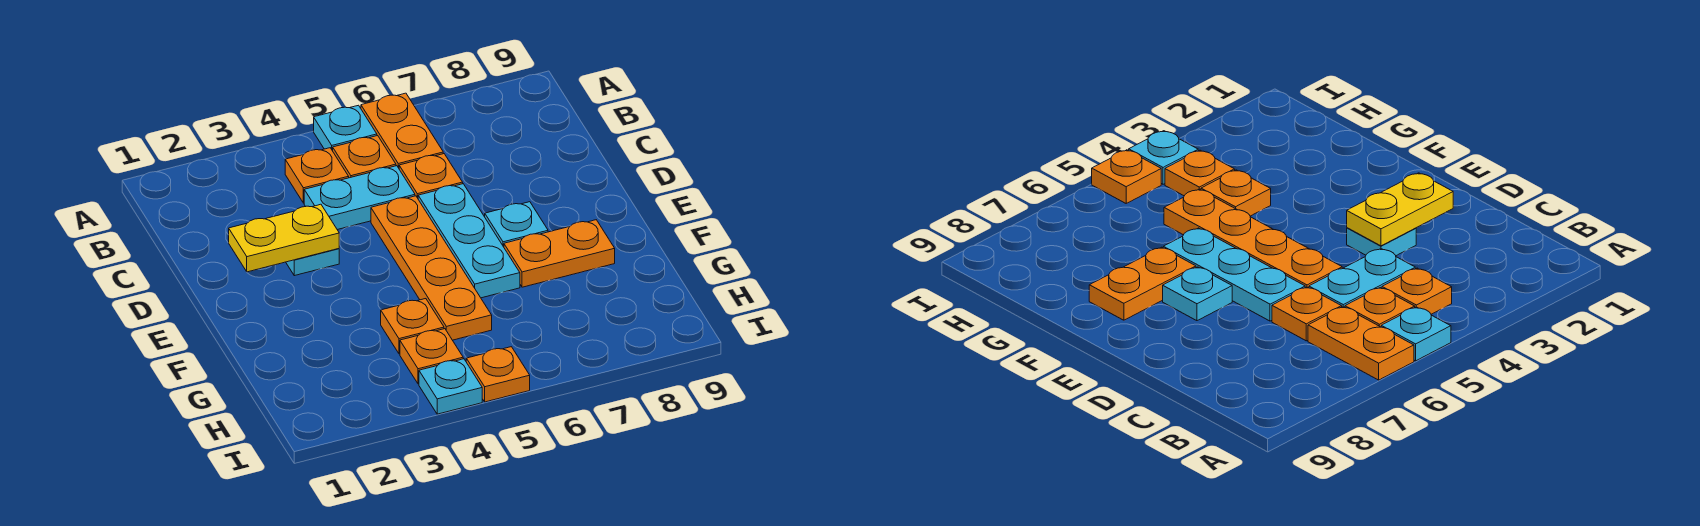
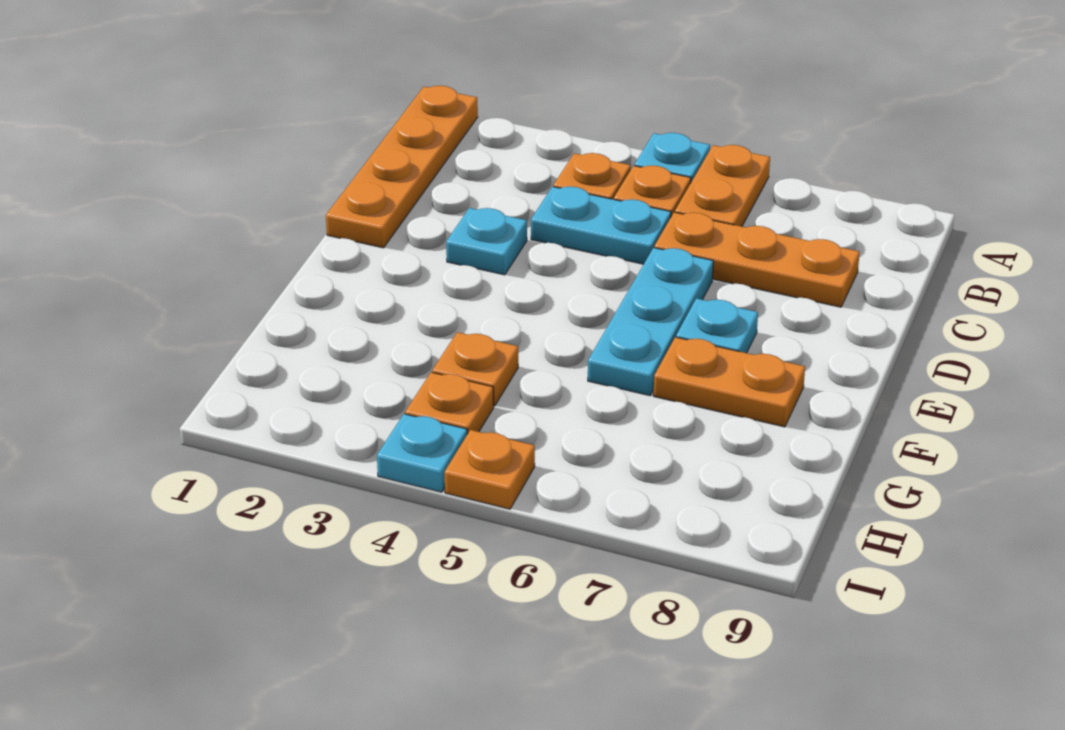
orange plate C6 level 1 -> orange plate C6:C8 level 1
yellow plate D2:D3 level 2 -> none
orange plate D5:G5 level 1 -> orange plate A1:D1 level 1

